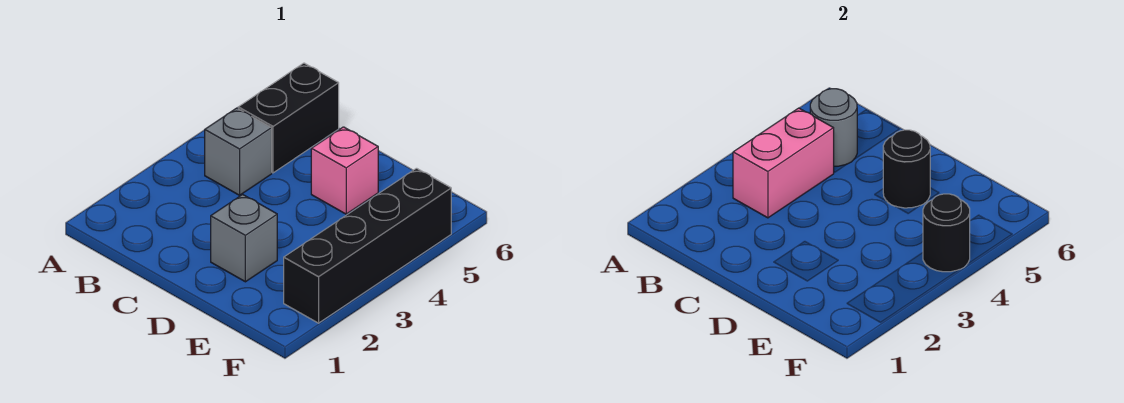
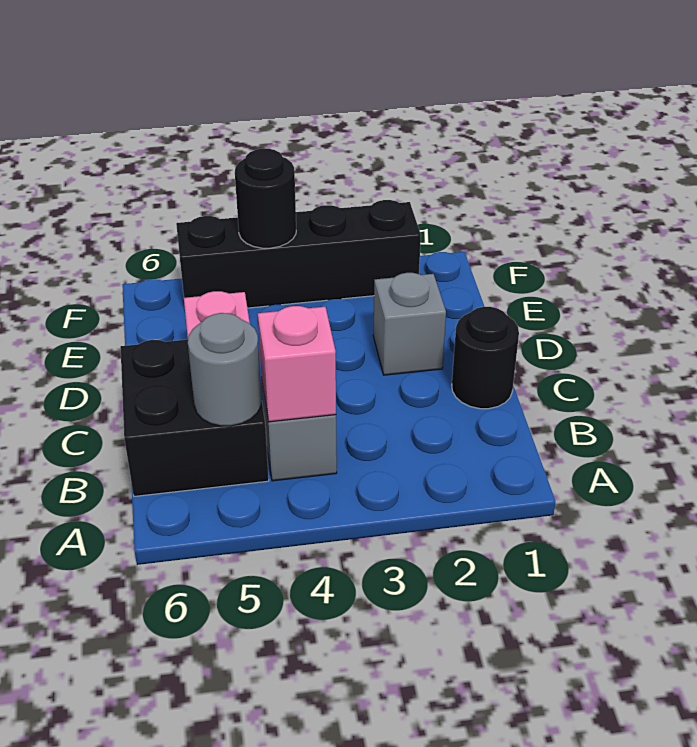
pink brick B3:B4 level 2 -> pink brick B4 level 2
black brick B5:B6 level 1 -> black brick B5:C6 level 1
black round brick D5 level 2 -> black round brick C1 level 1

